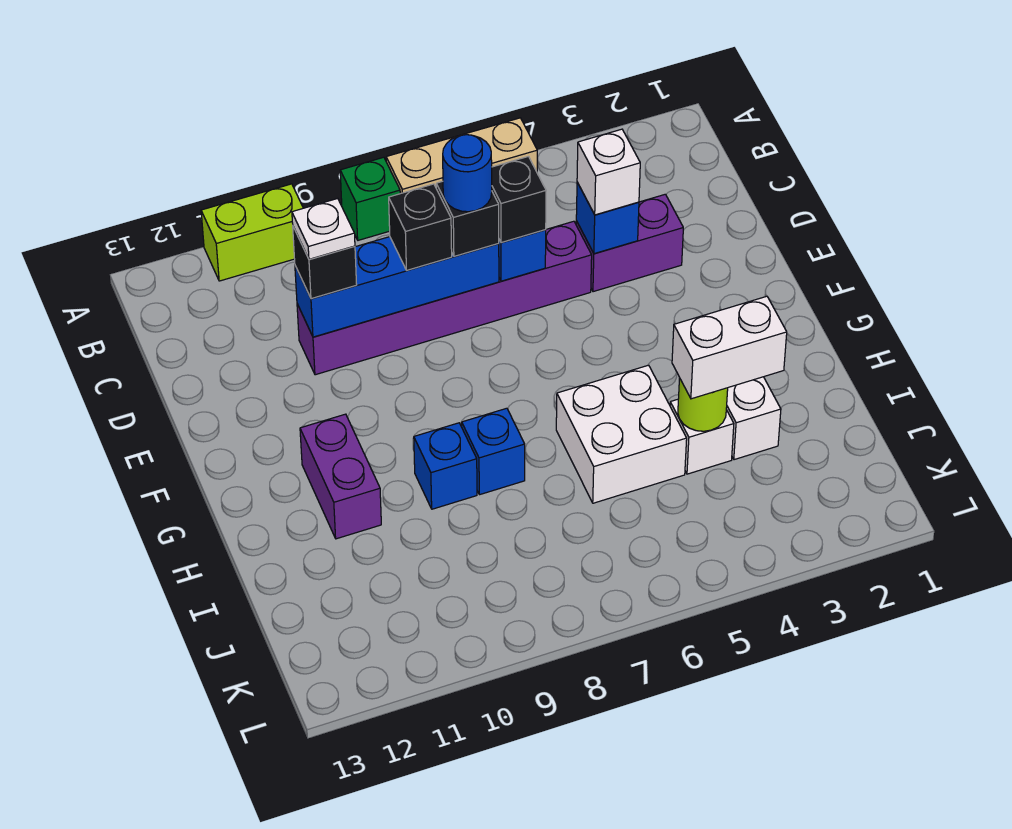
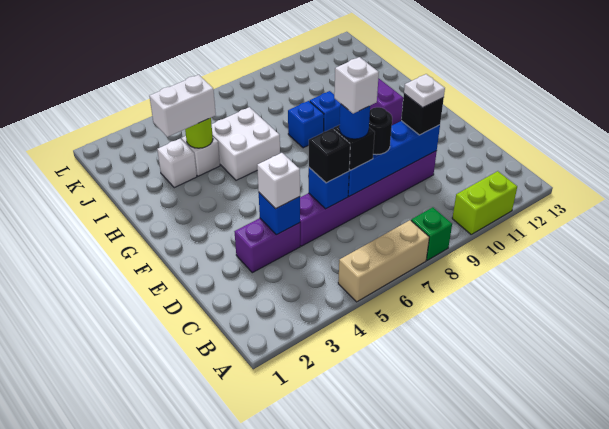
none -> white brick D7 level 5
black brick D8 level 3 -> black round brick D8 level 3

